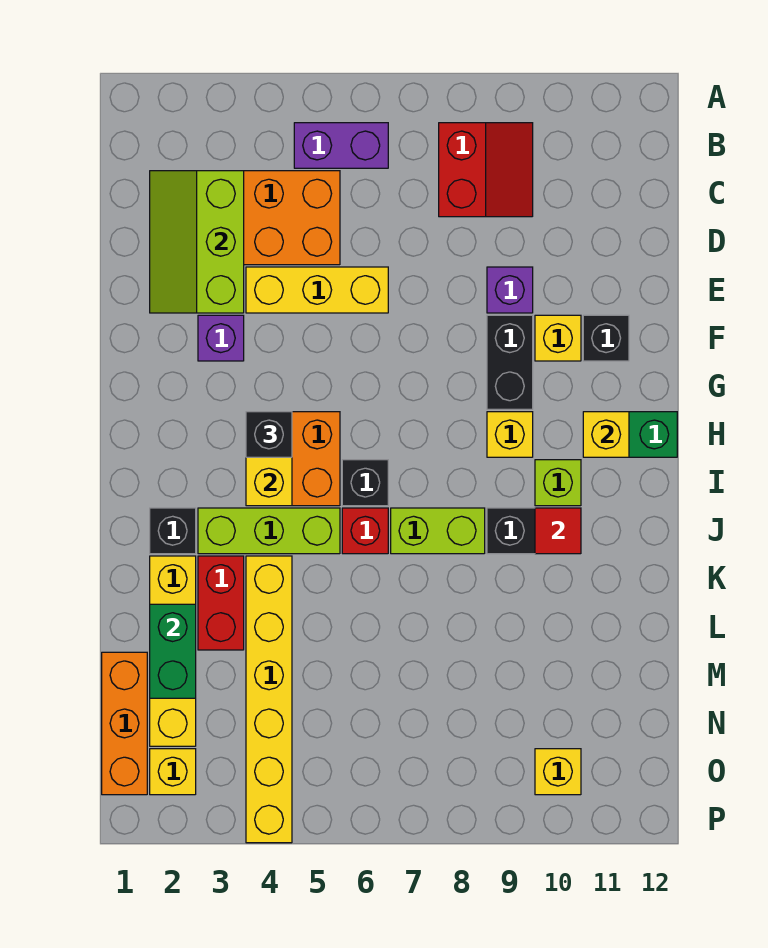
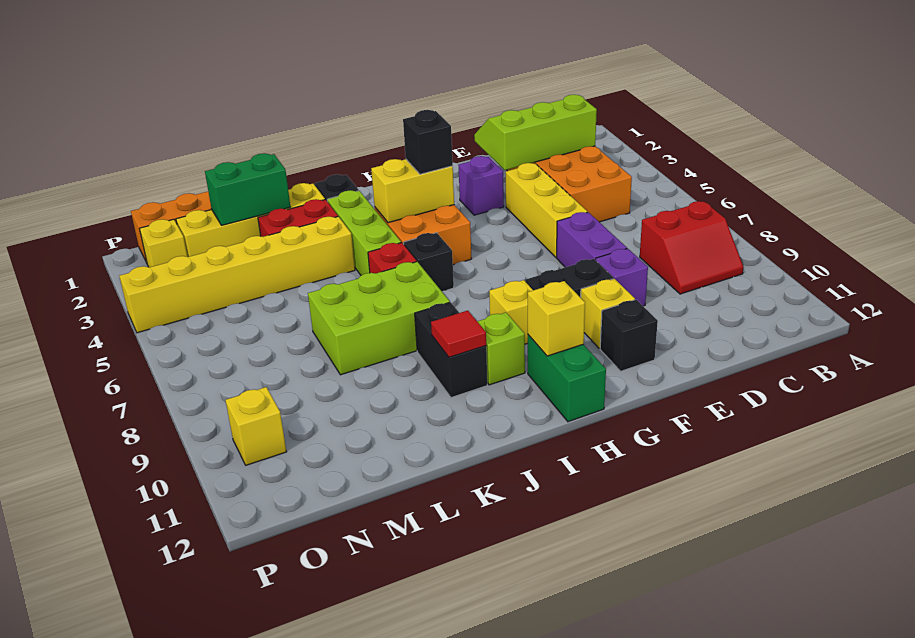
purple brick B5:B6 level 1 -> purple brick E7:E8 level 1
lime brick J7:J8 level 1 -> lime brick J7:L8 level 1

